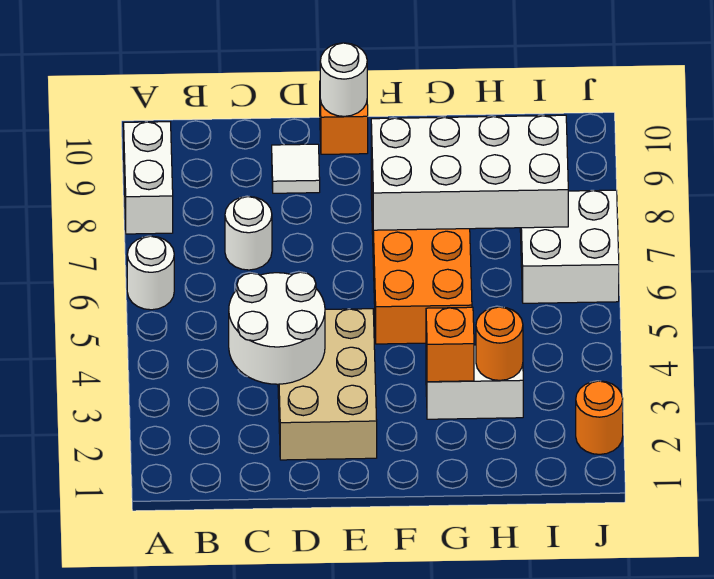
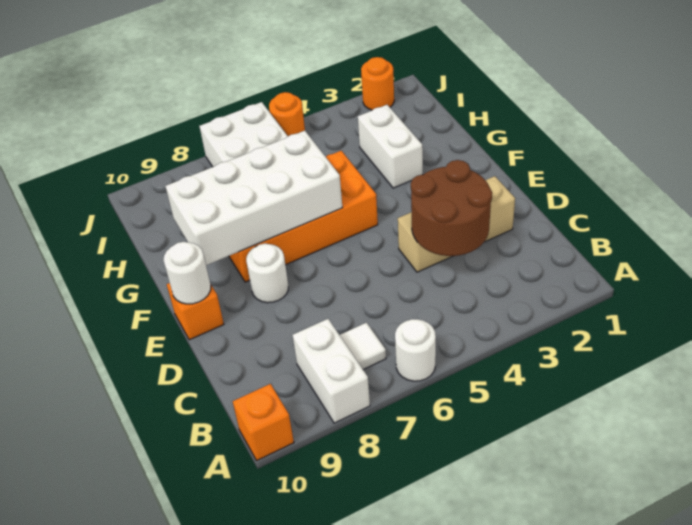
white brick A8:A9 level 1 -> white brick A8:B8 level 1
white round brick C3:D4 level 2 -> brown round brick C3:D4 level 2
white round brick C7 level 1 -> white round brick E8 level 1
tan brick D2:E4 level 1 -> tan brick D2:D4 level 1
white tile D9 level 1 -> white tile B7 level 1
white brick F7:I8 level 2 -> white brick F6:G9 level 2
orange brick G3 level 2 -> orange brick A10 level 1
orange round brick H3 level 2 -> orange round brick J5 level 1

